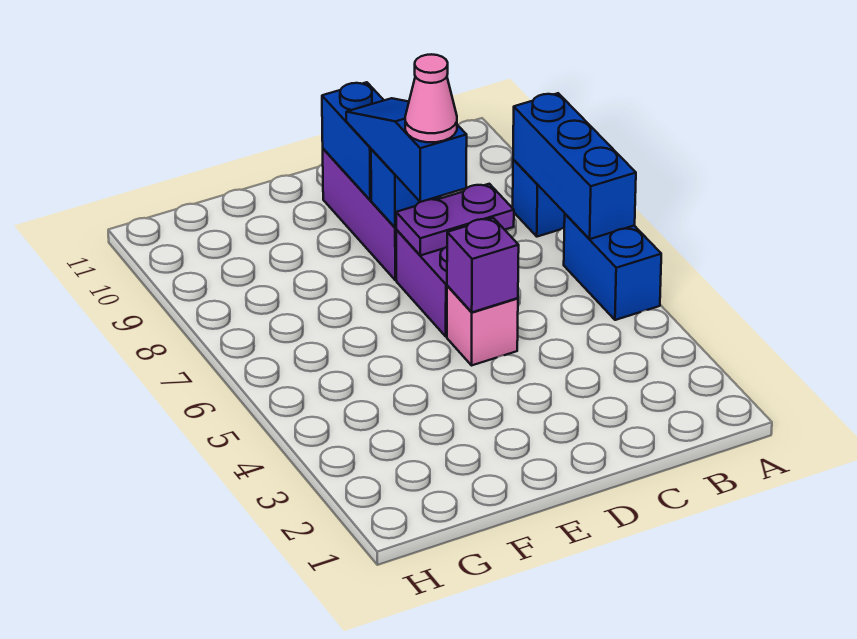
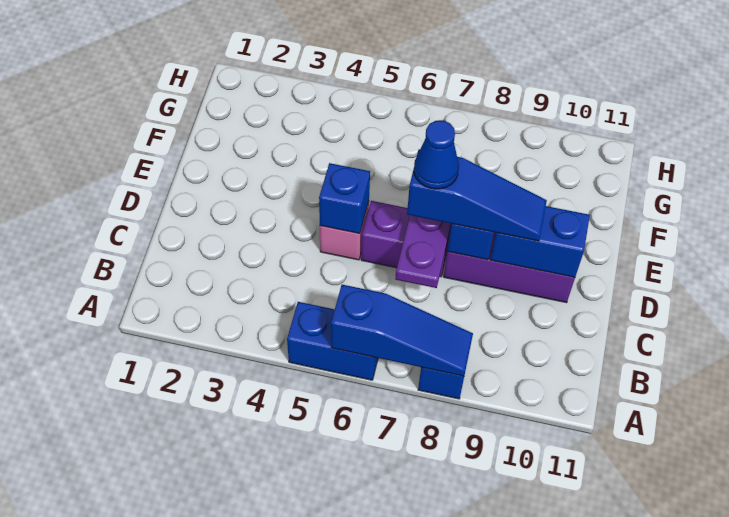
blue brick A6:A8 level 2 -> blue slope A6:A8 level 2 top 6
purple brick D5 level 2 -> blue brick D5 level 2
pink cone D7 level 4 -> blue cone D7 level 4

